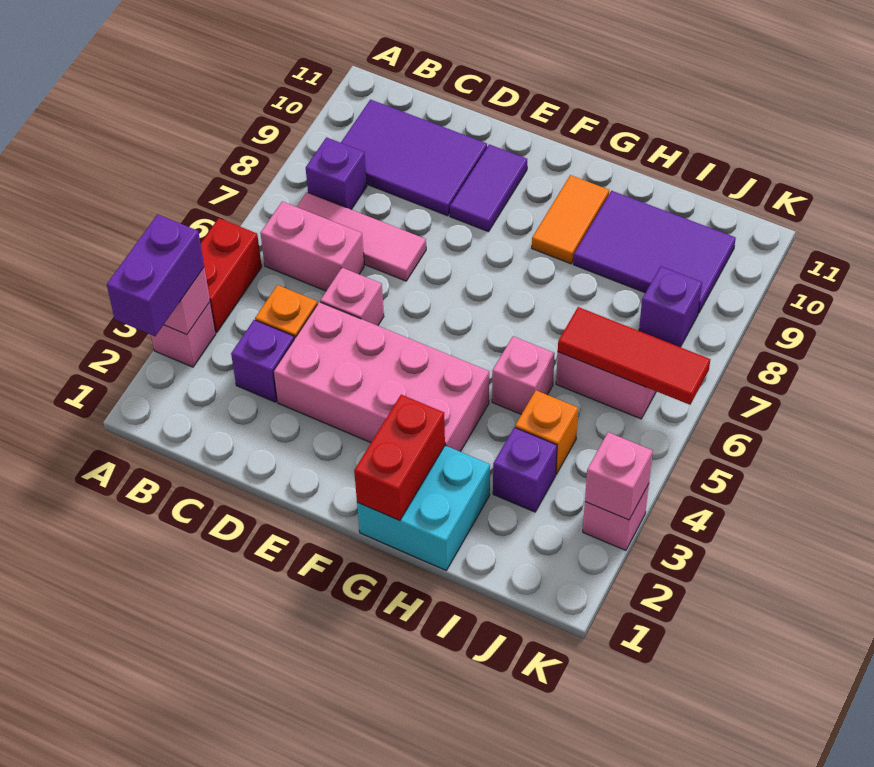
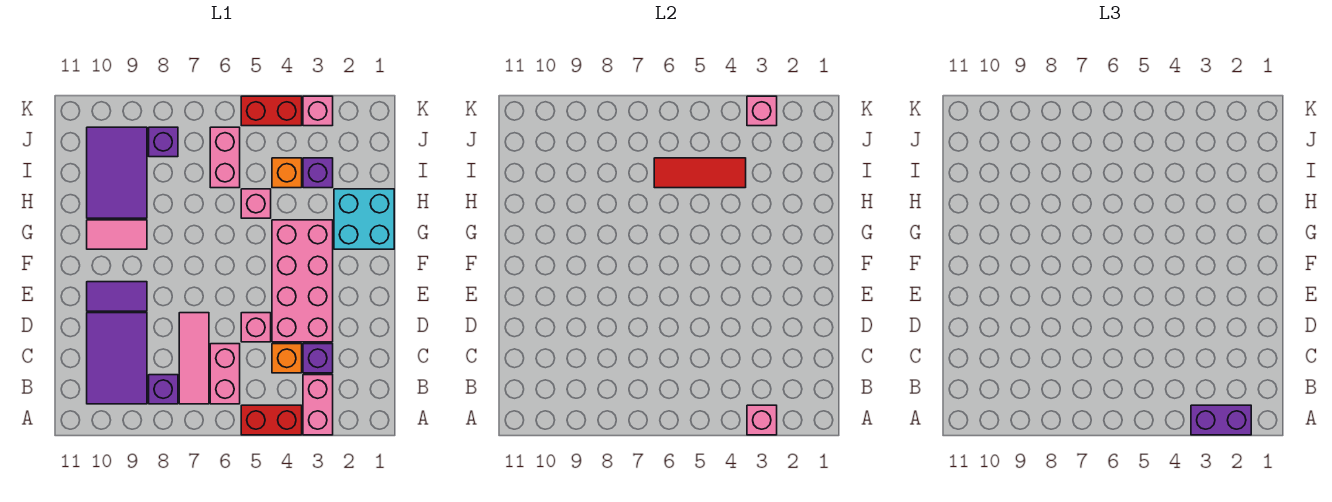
pink brick A3 level 1 -> pink brick A3:B3 level 1
red brick G1:G2 level 2 -> red brick K4:K5 level 1
orange tile G9:G10 level 1 -> pink tile G9:G10 level 1
red tile I6:K6 level 2 -> red tile I4:I6 level 2

